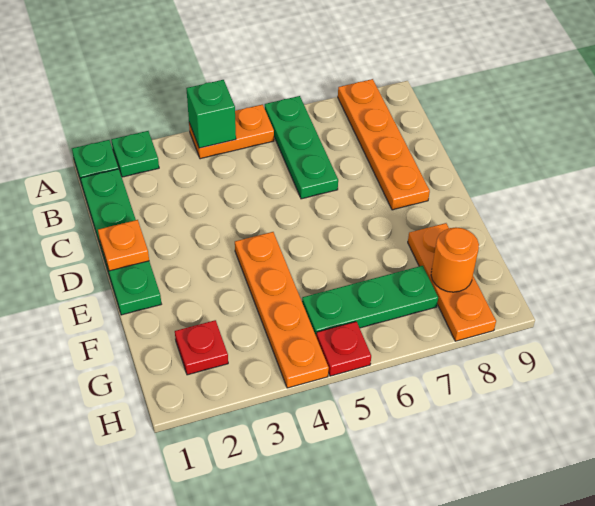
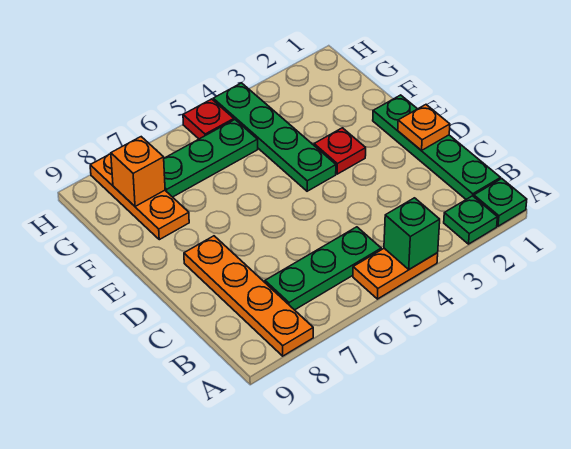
green plate A6:C6 level 1 -> green plate B5:B7 level 1
orange plate E4:H4 level 1 -> green plate E4:H4 level 1
red plate G2 level 1 -> red plate E3 level 1
orange round brick G8 level 2 -> orange brick G8 level 2

